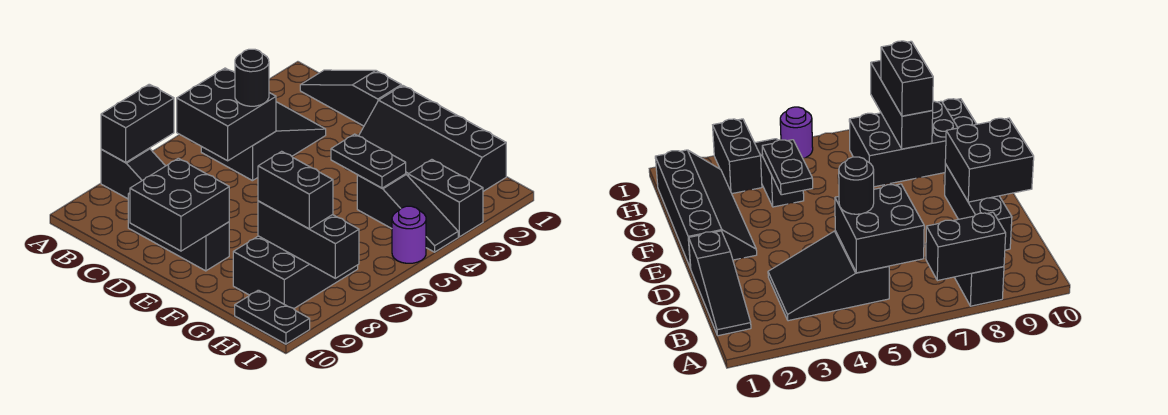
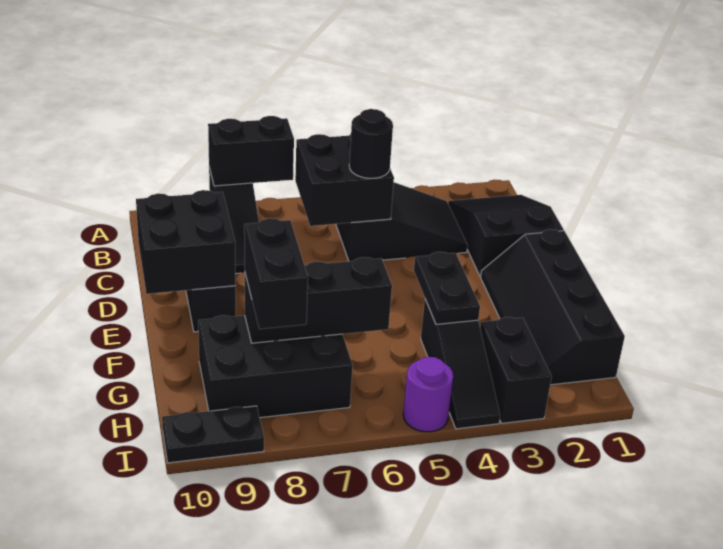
black slope B1:D1 level 1 top D -> black slope B1:D2 level 1 top D
black brick G8:I8 level 2 -> black brick G6:G8 level 2
black plate H10:I10 level 1 -> black plate I9:I10 level 1

